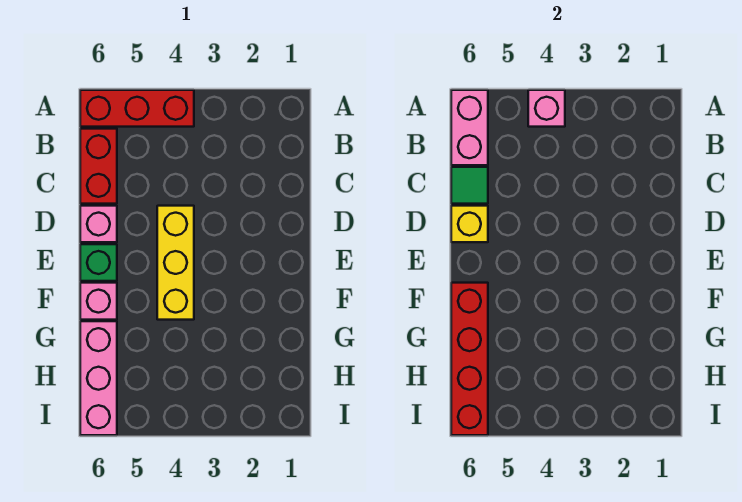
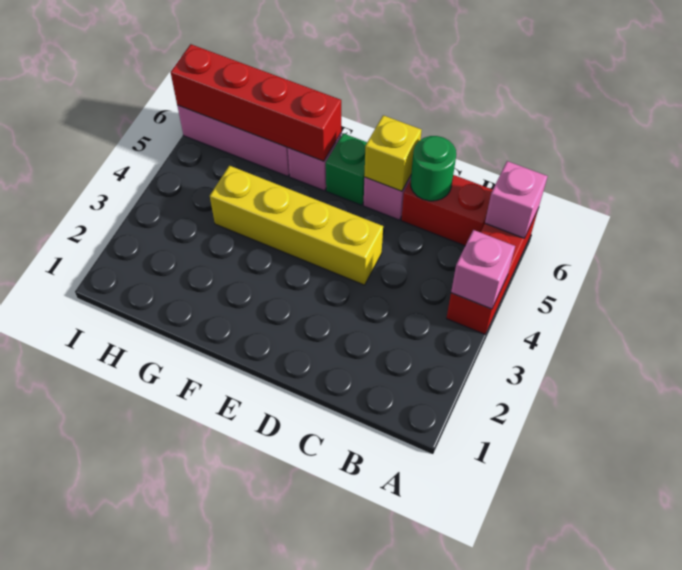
pink brick A6:B6 level 2 -> pink brick A6 level 2
green tile C6 level 2 -> green round brick C6 level 2
yellow brick D4:F4 level 1 -> yellow brick D4:G4 level 1

